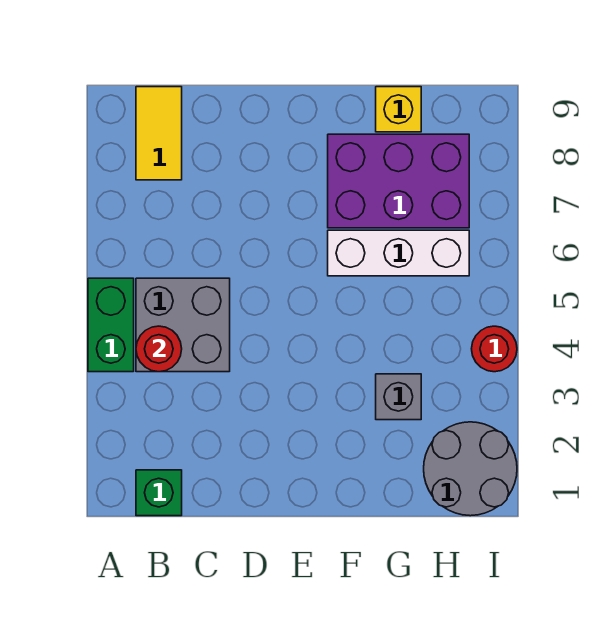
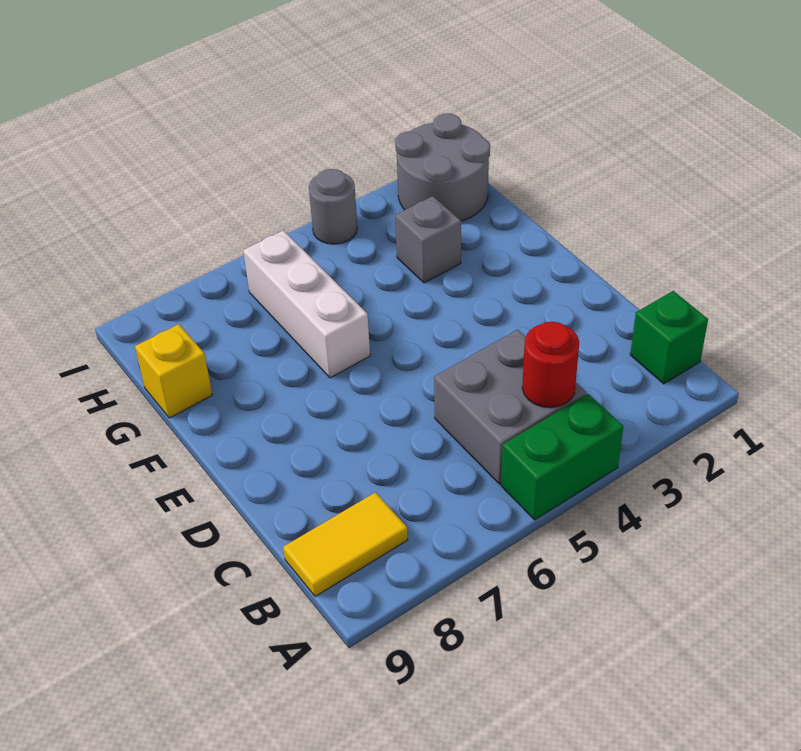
purple brick F7:H8 level 1 -> none
red round brick I4 level 1 -> grey round brick I4 level 1

